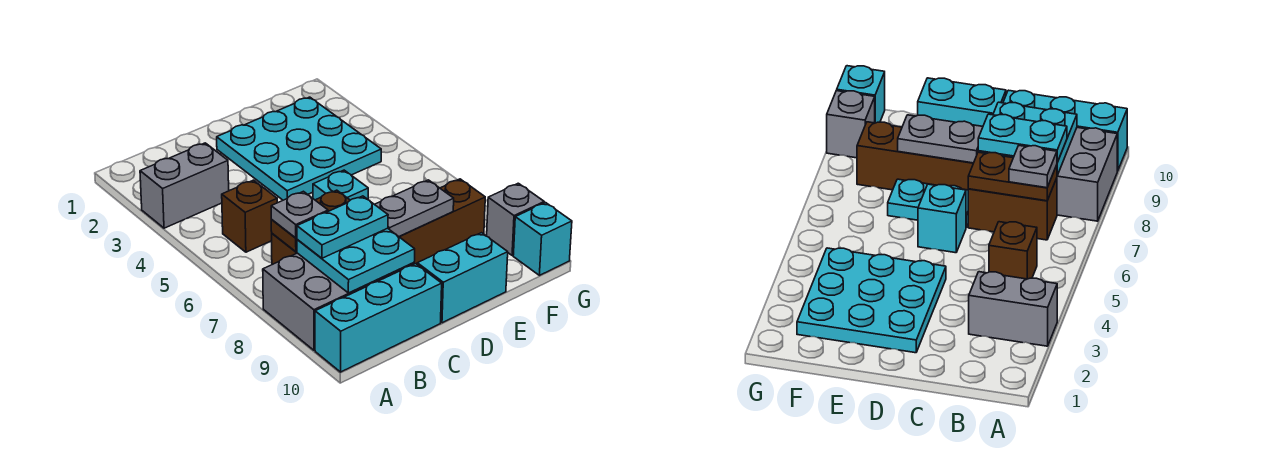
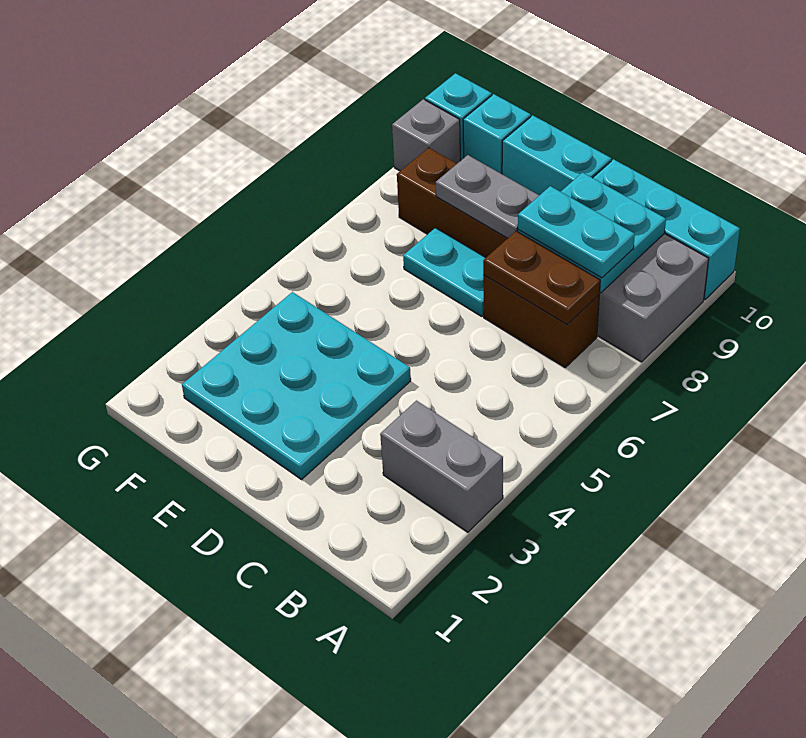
brown brick B5 level 1 -> none
grey plate B7 level 3 -> none
cyan brick D6 level 1 -> cyan brick F10 level 1

